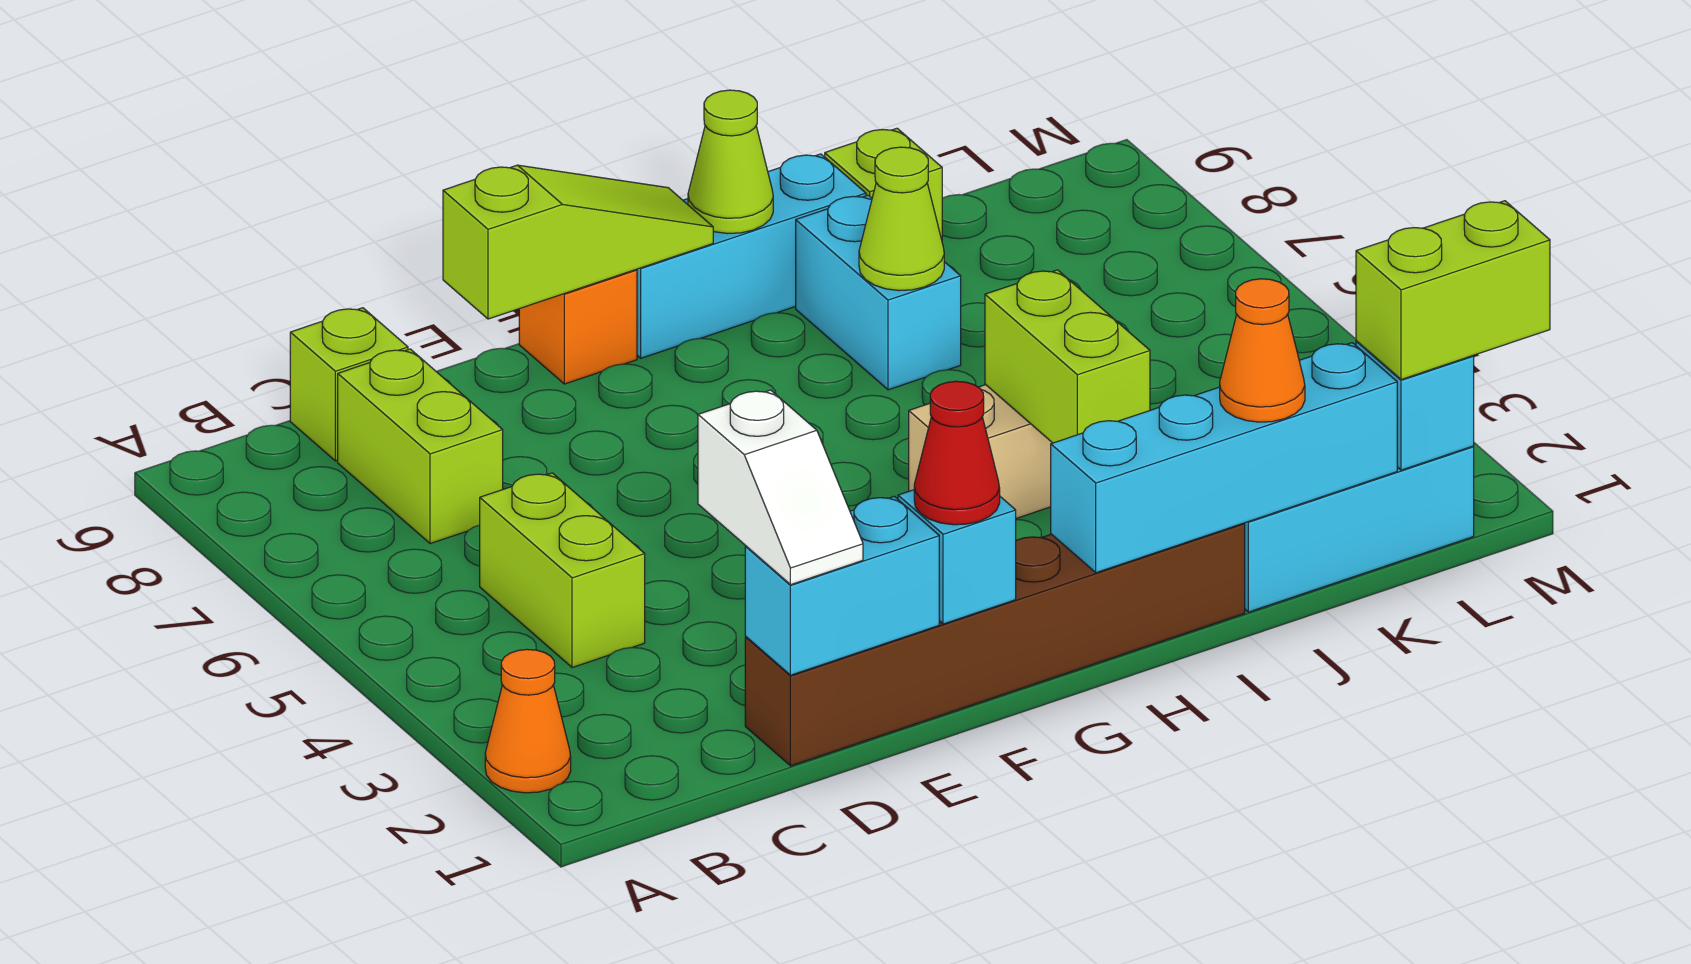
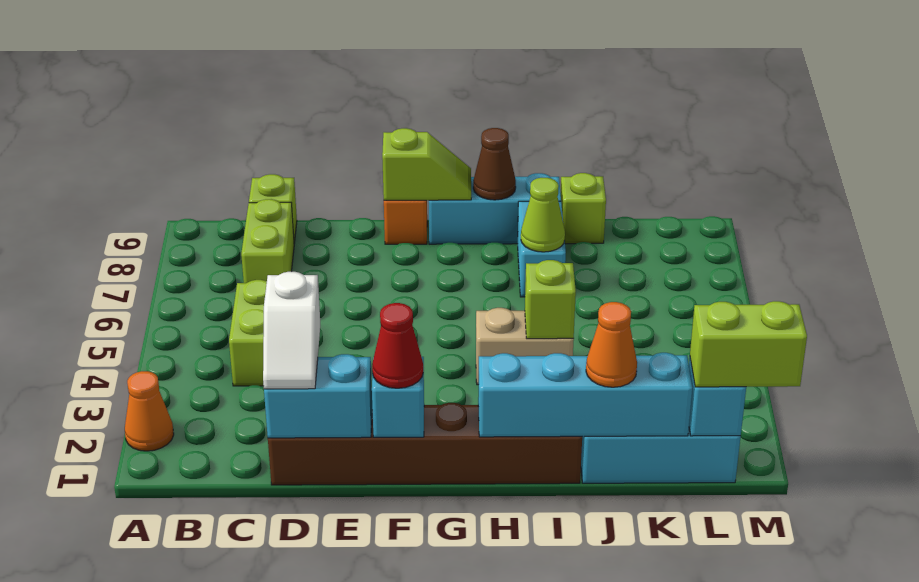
lime slope E9:G9 level 2 top E -> lime slope F9:G9 level 2 top F
lime cone H9 level 2 -> brown cone H9 level 2
lime brick I3:I4 level 2 -> lime brick I4 level 2

